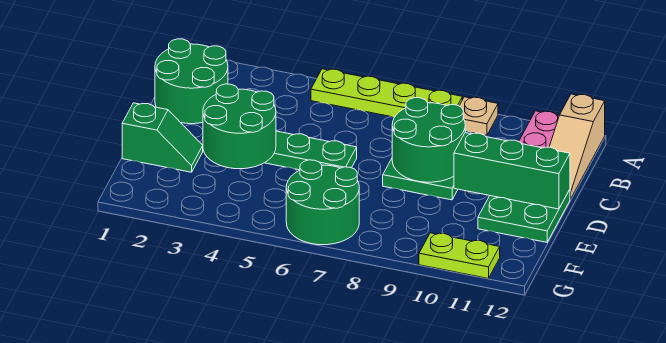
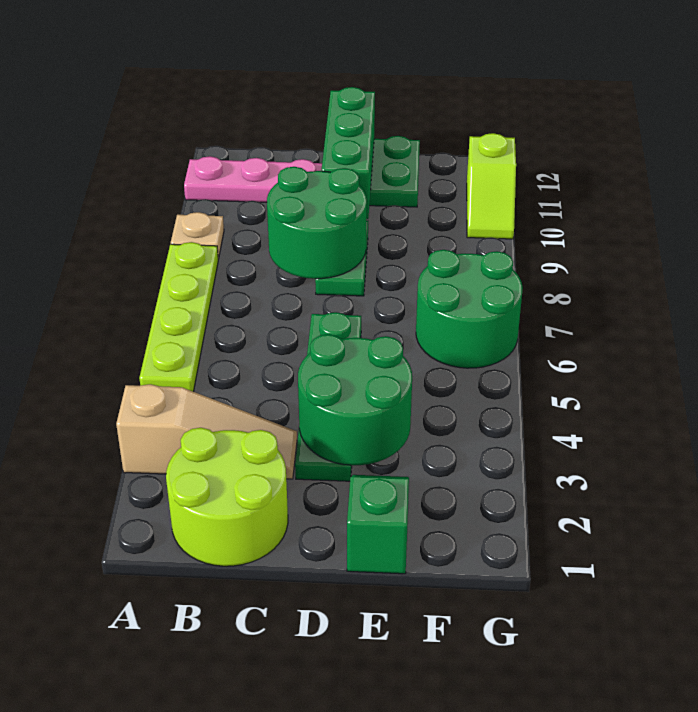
tan slope A12:C12 level 1 top A -> tan slope A3:C3 level 1 top A
green round brick B1:C2 level 1 -> lime round brick B1:C2 level 1
lime plate G10:G11 level 1 -> lime slope G10:G11 level 1 top 11

